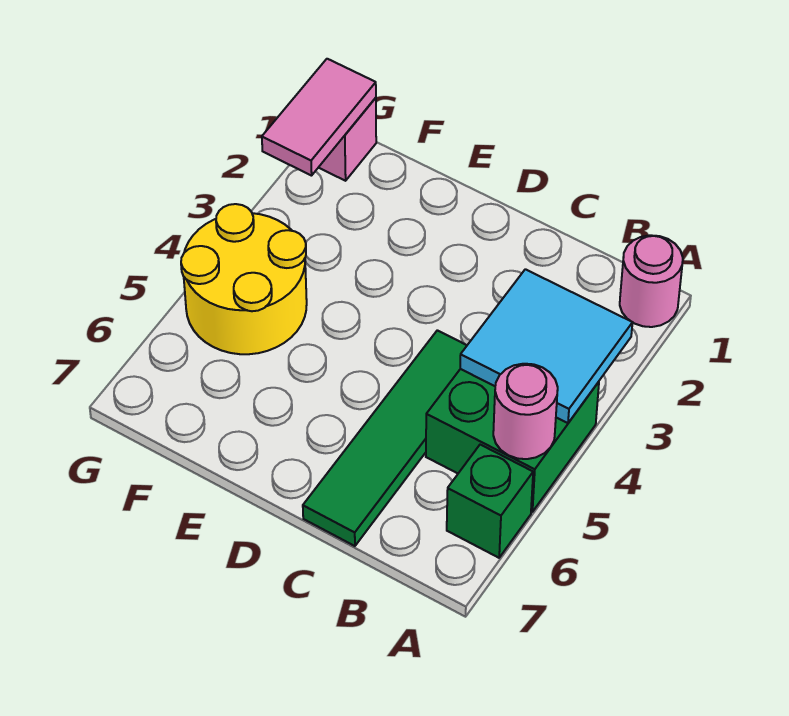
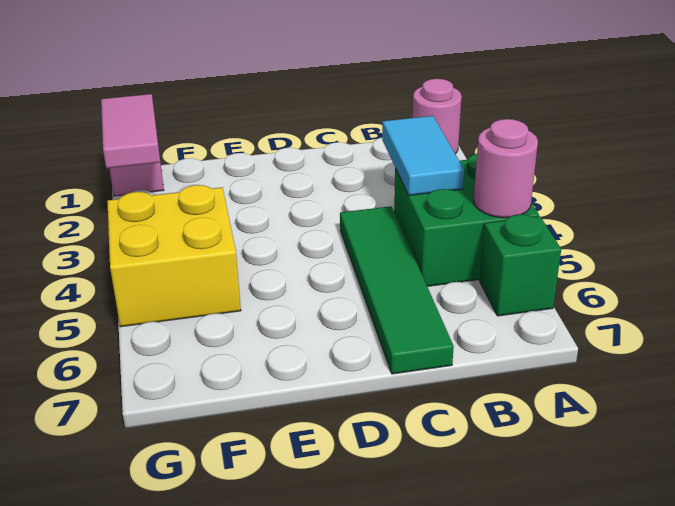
cyan tile A3:B4 level 2 -> cyan tile B3:B4 level 2
yellow round brick F4:G5 level 1 -> yellow brick F4:G5 level 1

